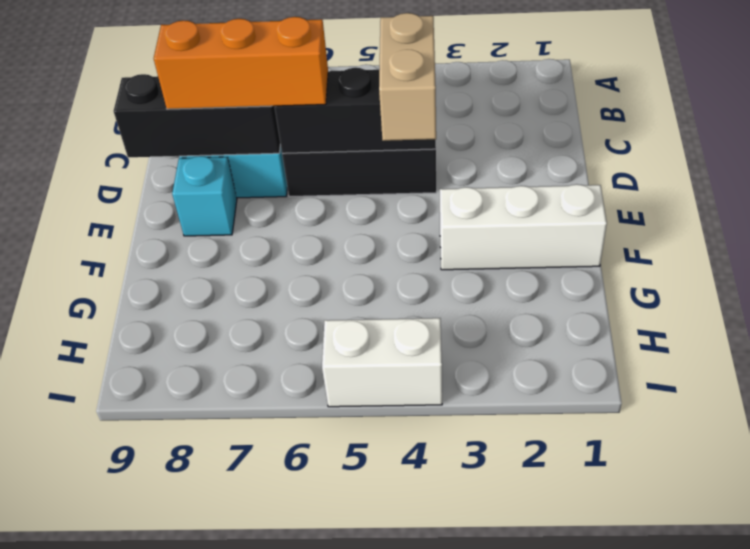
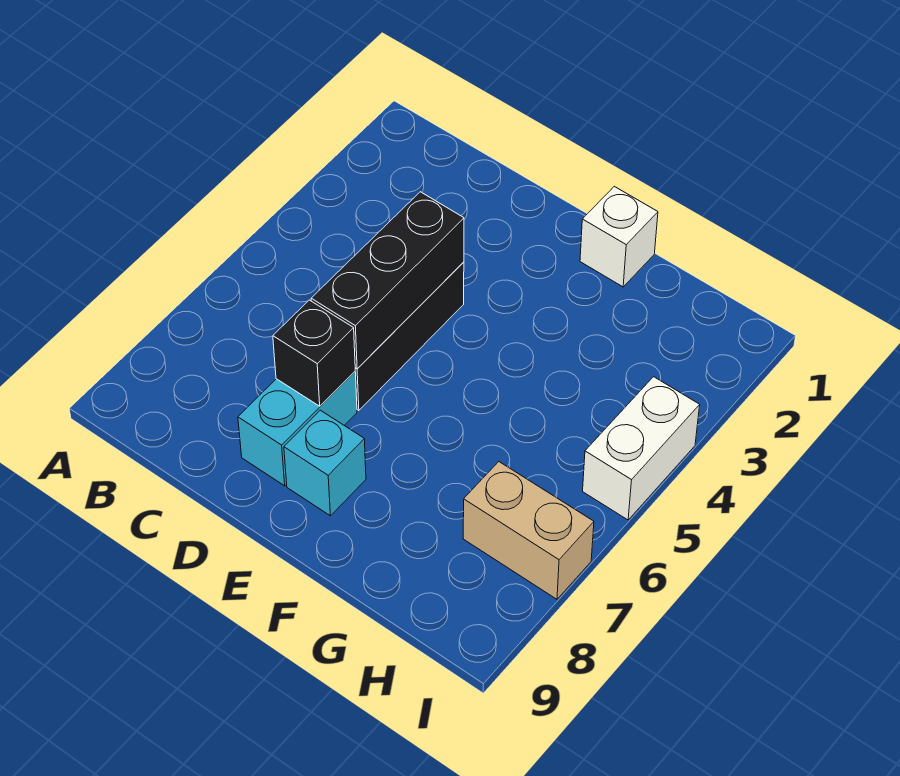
tan brick D4:E4 level 3 -> tan brick H7:I7 level 1
orange brick D6:D8 level 3 -> none
black brick D7:D9 level 2 -> black brick D7 level 2
white brick F1:F3 level 1 -> white brick F1 level 1

